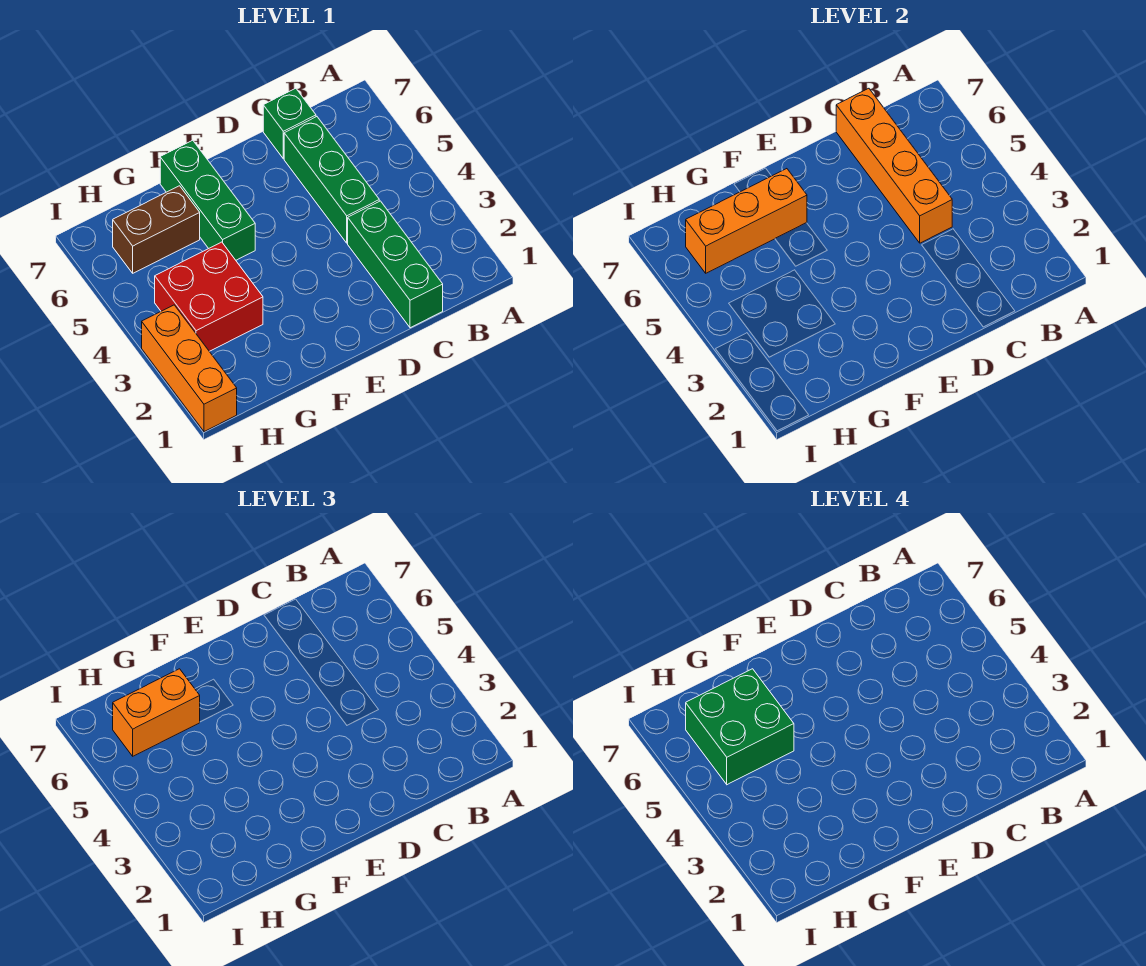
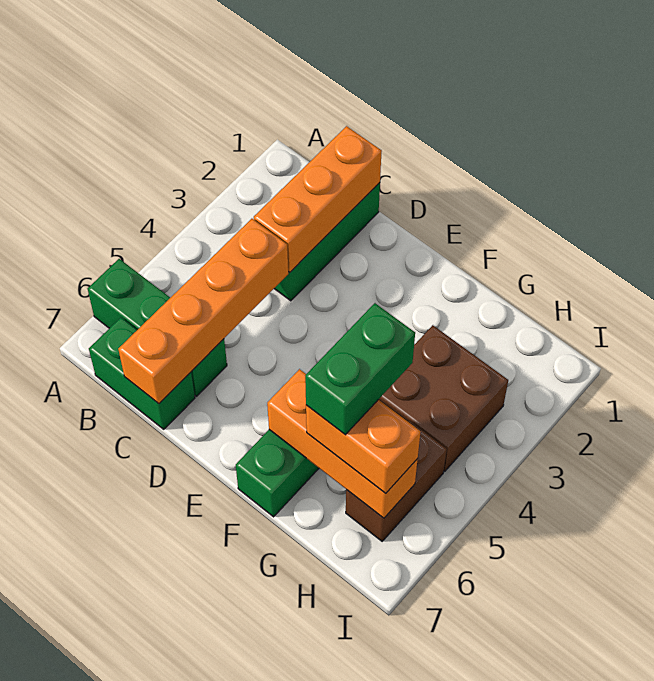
green brick C4:C6 level 1 -> green brick A6:C6 level 1
green brick C7 level 1 -> green brick B7:C7 level 1
red brick G3:H4 level 1 -> brown brick G3:H4 level 1
green brick G5:H6 level 4 -> green brick G5:G6 level 4
brown brick G6:H6 level 1 -> brown brick H5:H6 level 1
orange brick I1:I3 level 1 -> orange brick C1:C3 level 2

